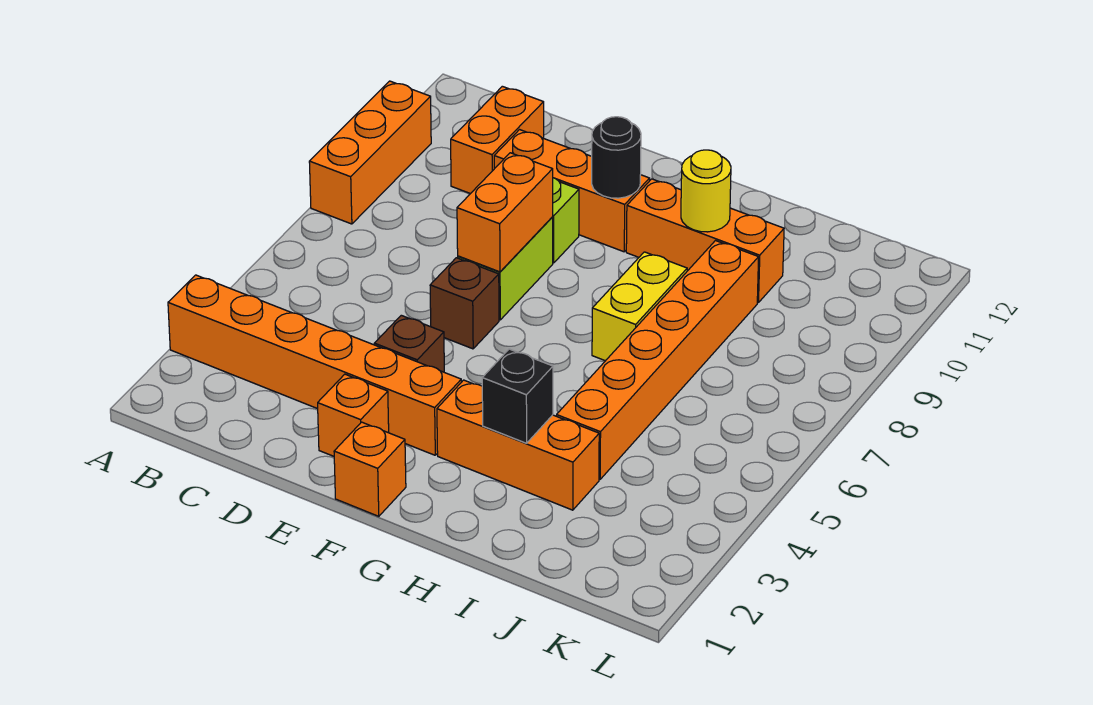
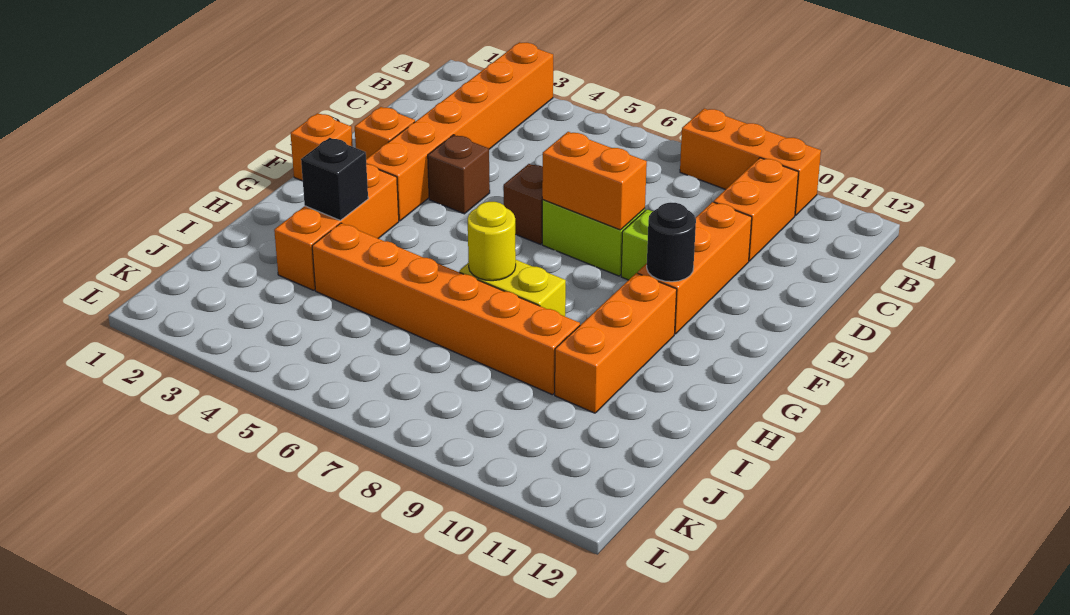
orange brick C10:C11 level 1 -> orange brick B10:C10 level 1
yellow round brick H10 level 2 -> yellow round brick H7 level 2

